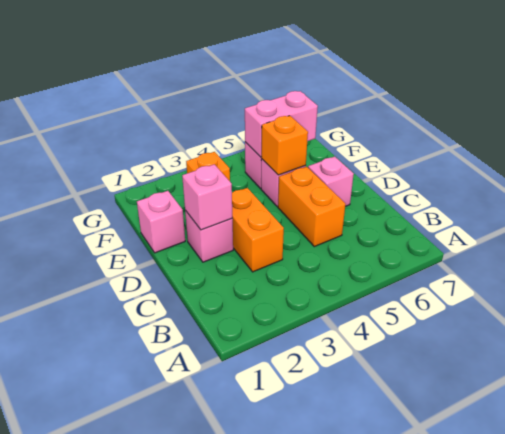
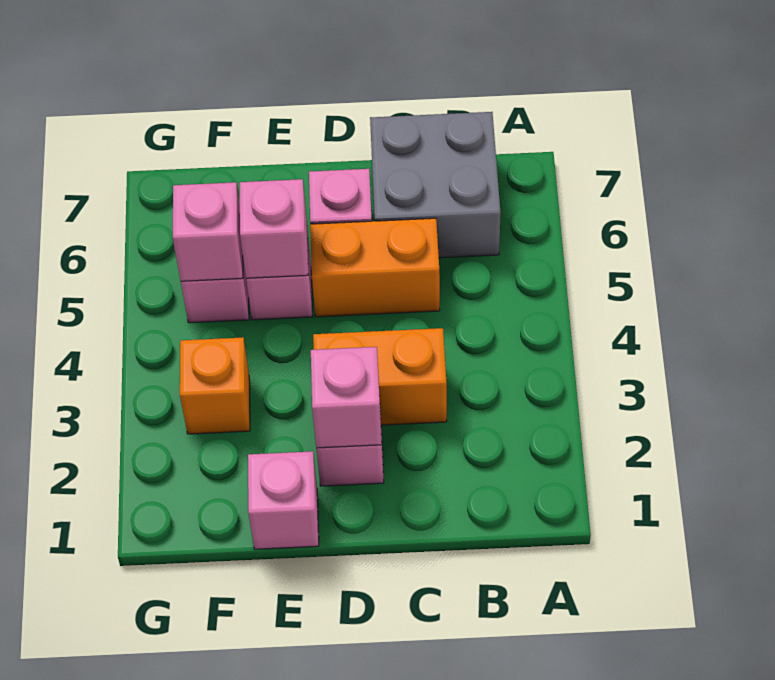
none -> grey brick B6:C7 level 1
orange brick E5 level 2 -> pink brick E5 level 2
pink brick F5:F6 level 2 -> pink brick F5 level 2

